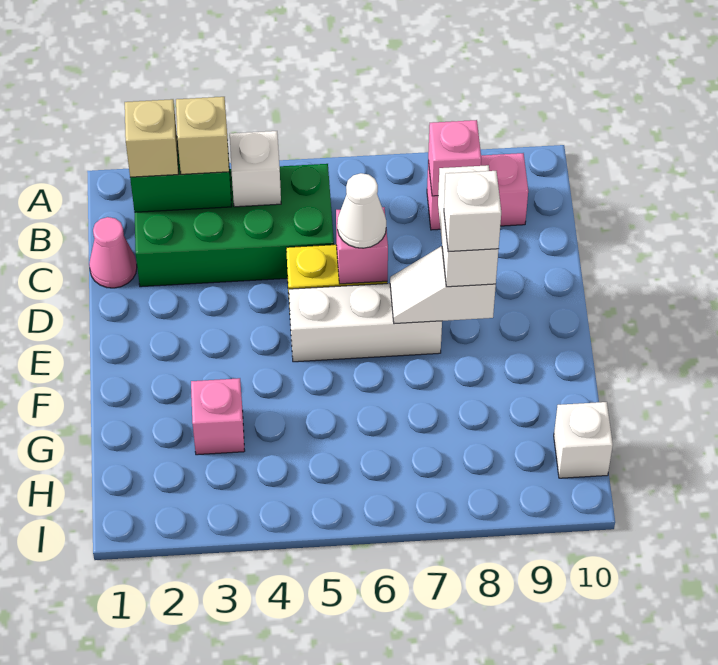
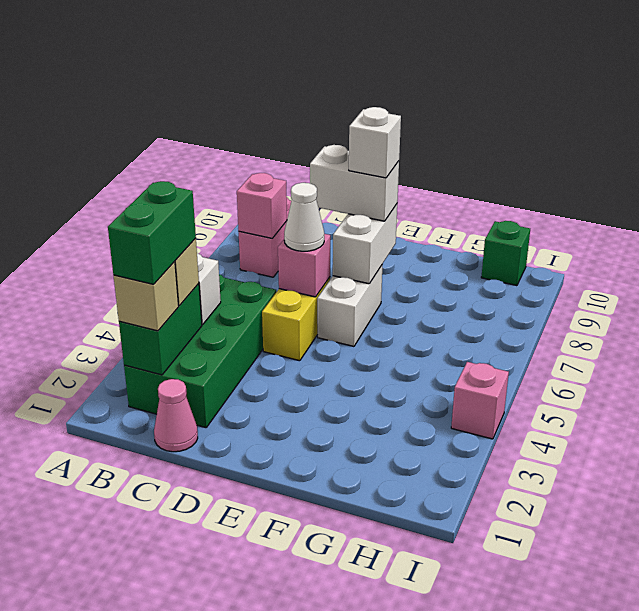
none -> green brick B2:B3 level 4
white brick E5:E7 level 1 -> white brick E6:E7 level 1
white slope E7:E8 level 2 top 8 -> white brick E7:E8 level 2
pink brick G3 level 1 -> pink brick I4 level 1
white brick H10 level 1 -> green brick H10 level 1

